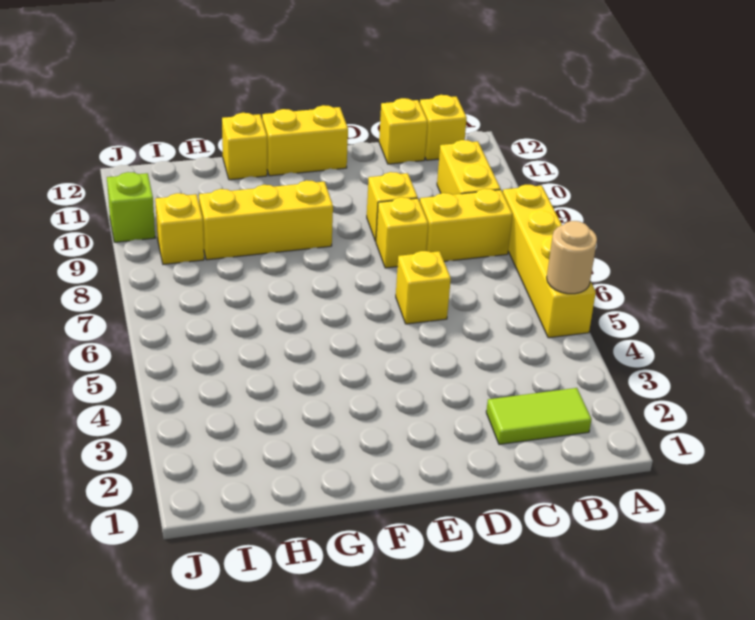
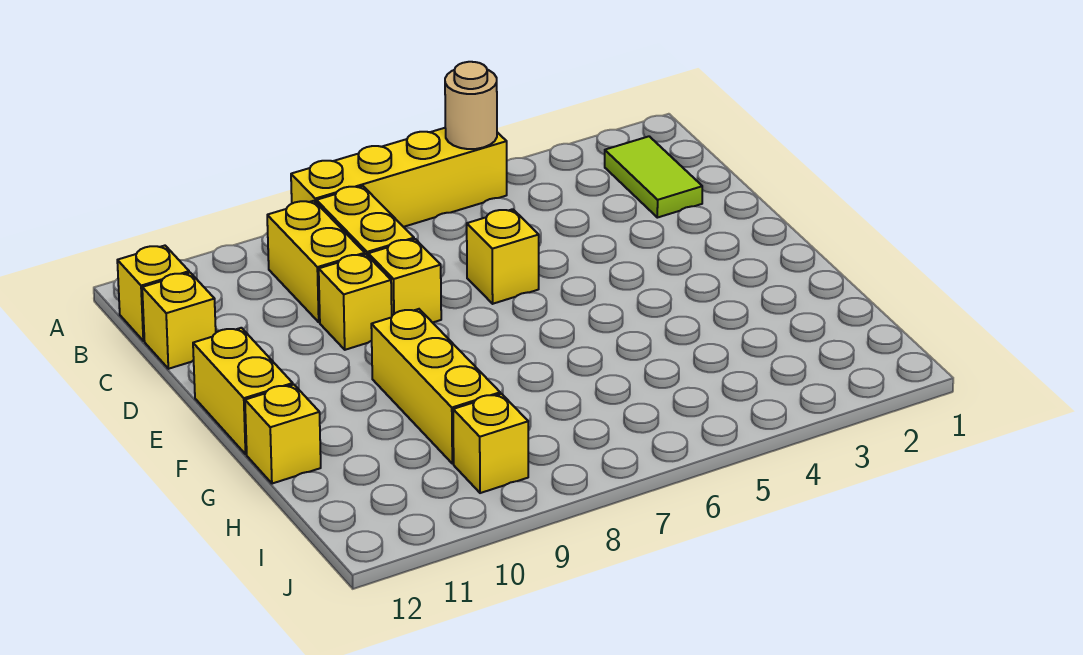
yellow brick B9:B10 level 1 -> yellow brick B9:C9 level 1
lime brick J10 level 1 -> none

